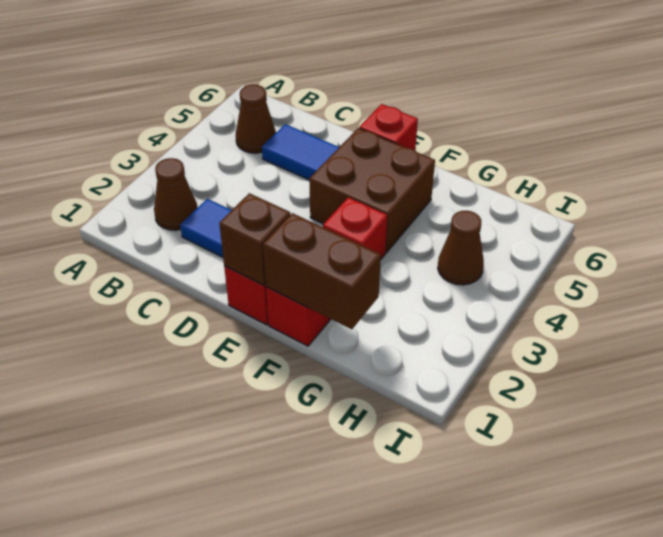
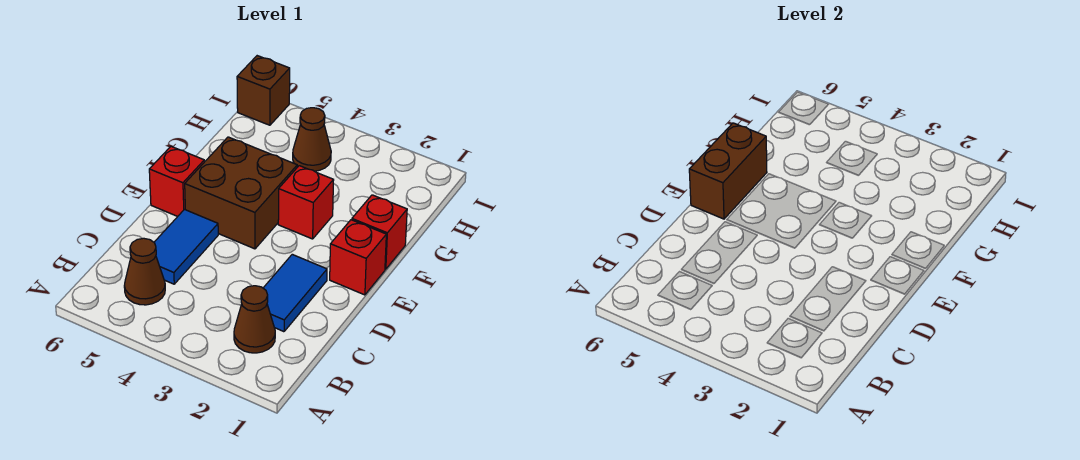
brown brick E1 level 2 -> brown brick I6 level 1
brown brick F1:G1 level 2 -> brown brick E6:F6 level 2

